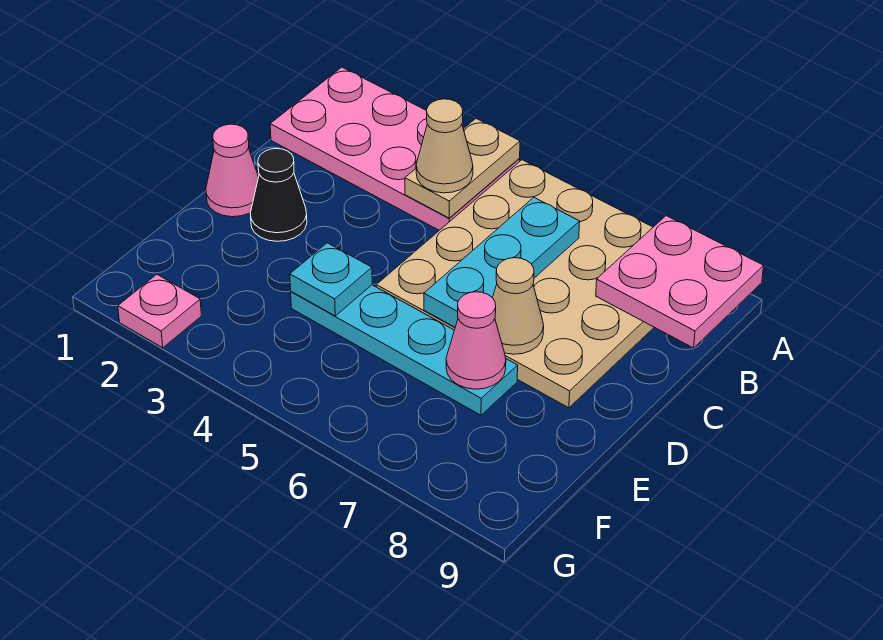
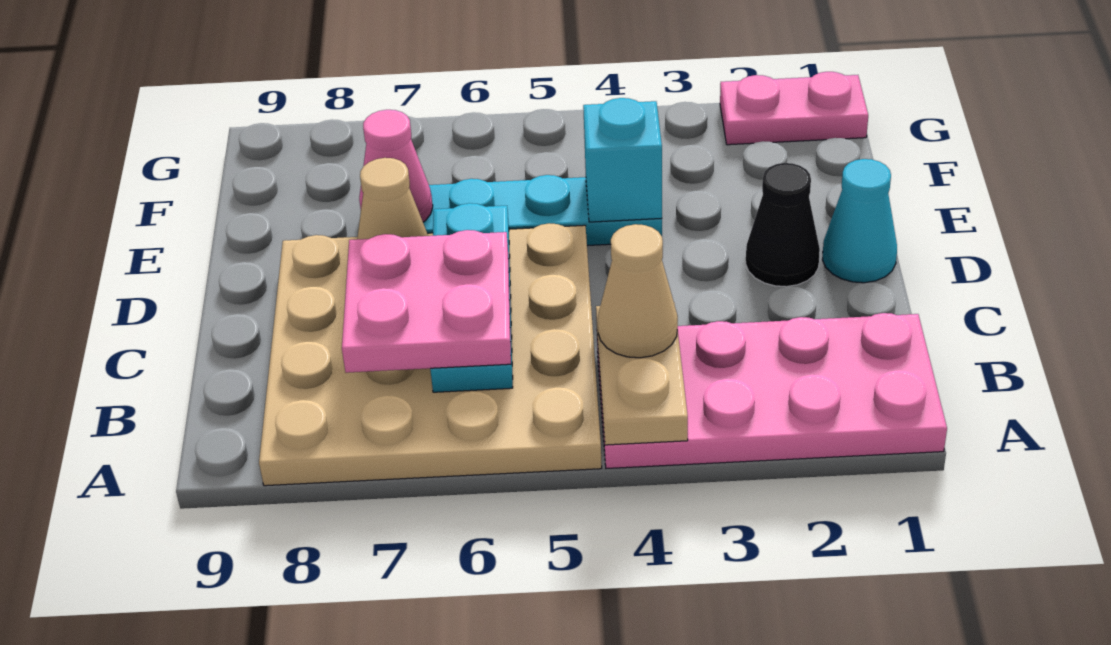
pink plate A8:B9 level 2 -> pink plate B6:C7 level 3
pink cone D1 level 1 -> cyan cone D1 level 1
cyan plate E4 level 2 -> cyan brick E4 level 2
pink plate G2 level 1 -> pink plate G1:G2 level 1

